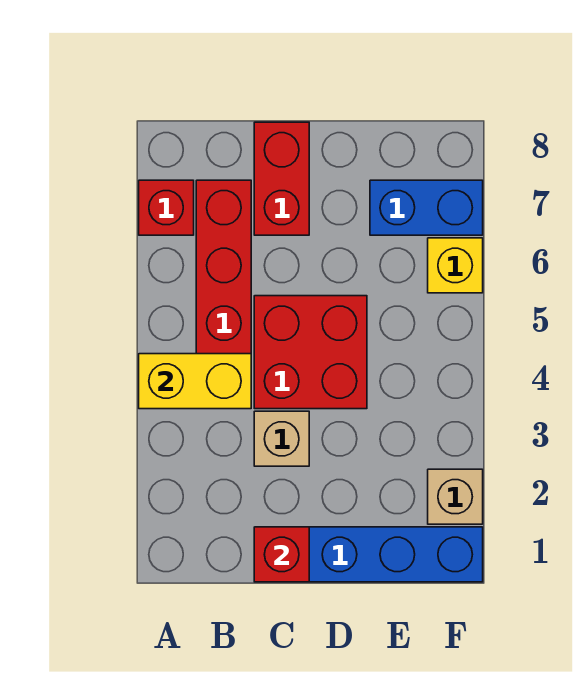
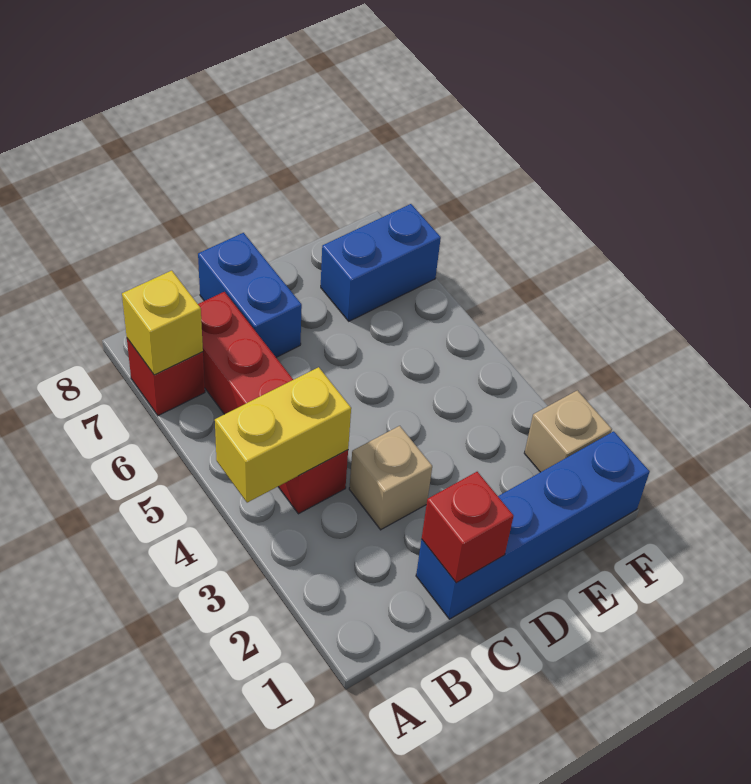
red brick C4:D5 level 1 -> none
red brick C7:C8 level 1 -> blue brick C7:C8 level 1
yellow brick F6 level 1 -> yellow brick A7 level 2

